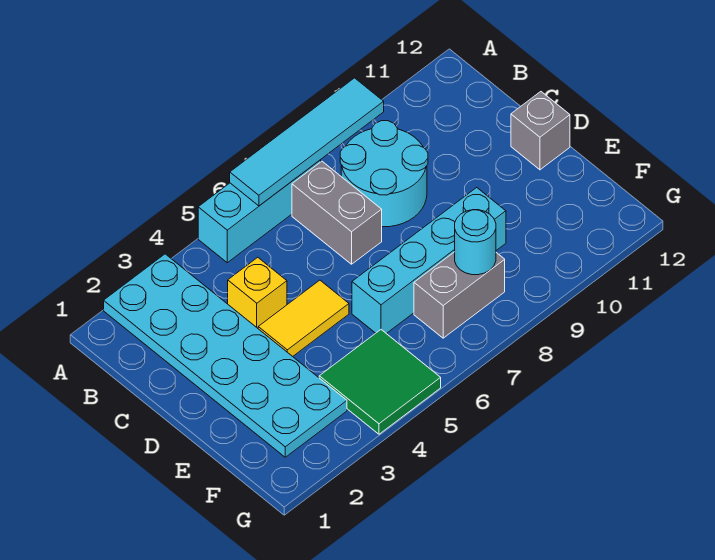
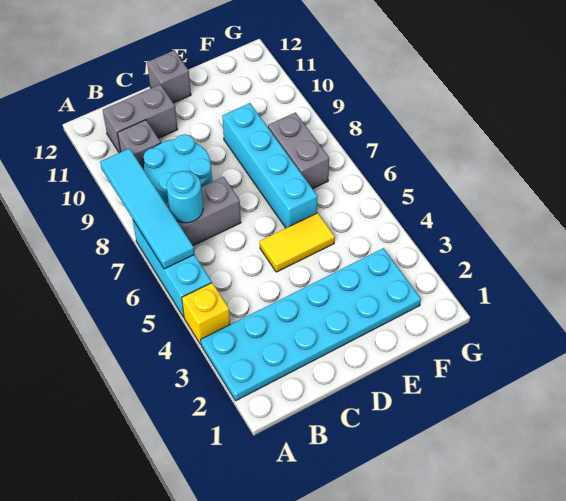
none -> grey brick B10 level 1
none -> grey brick B11:C11 level 1
yellow brick C4 level 1 -> yellow brick A4 level 1
yellow tile D4:D5 level 1 -> yellow tile D5:E5 level 1
green tile F4:G5 level 1 -> none
cyan round brick F8 level 2 -> cyan round brick B7 level 2

